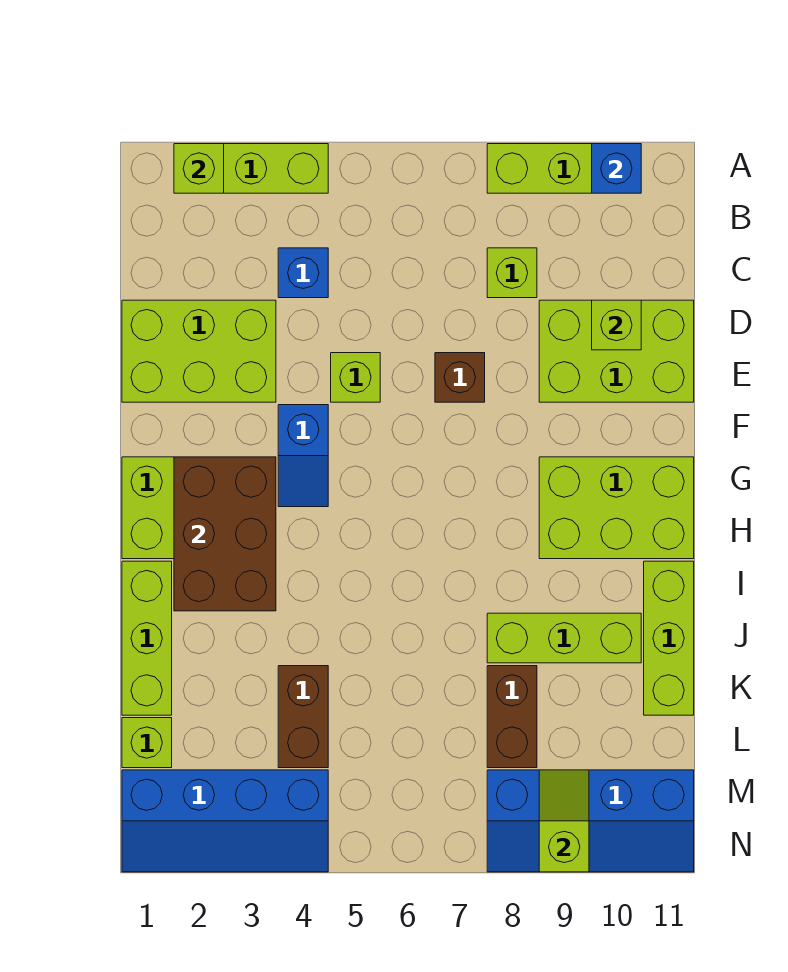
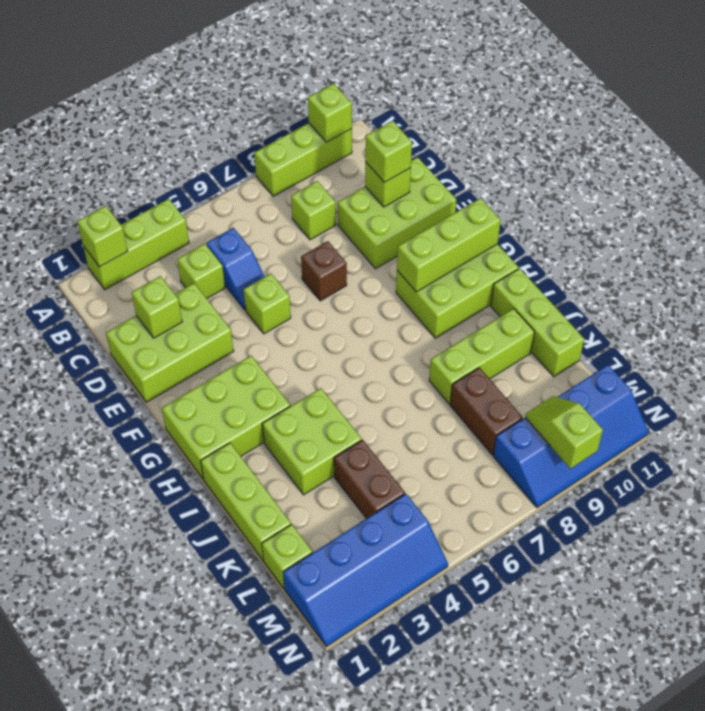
blue brick A10 level 2 -> lime brick A10 level 2
blue brick C4 level 1 -> lime brick C4 level 1
none -> lime brick D2 level 2
none -> lime brick D10 level 3
blue slope F4:G4 level 1 top F -> blue slope C5:D5 level 1 top C
brown brick G2:I3 level 2 -> none
none -> lime brick G9:G11 level 2
none -> lime brick I3:J4 level 1

